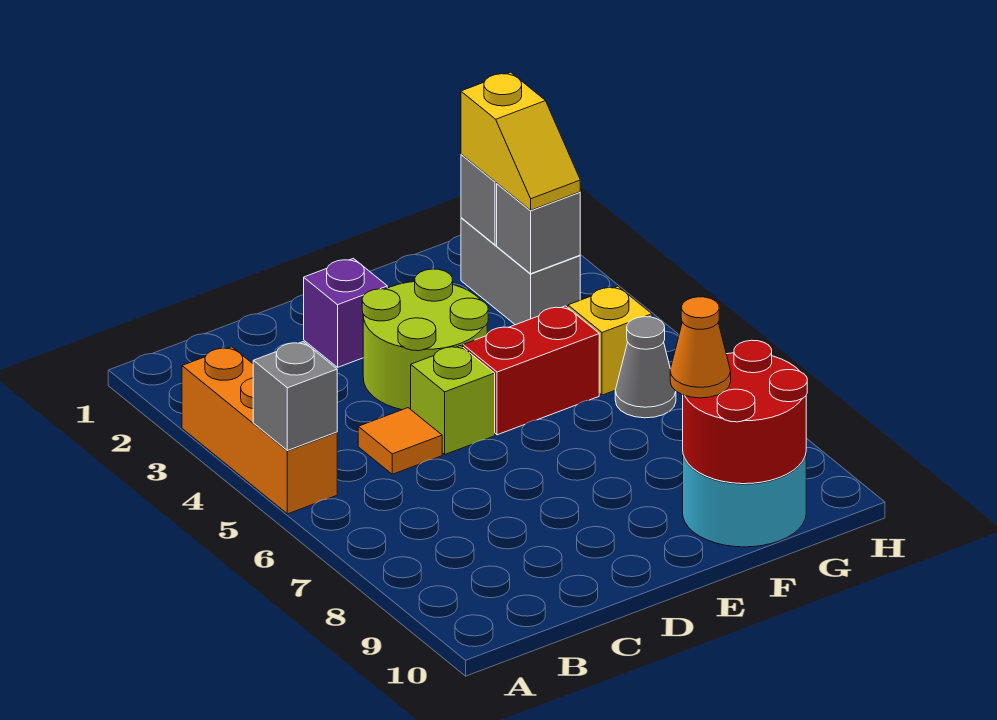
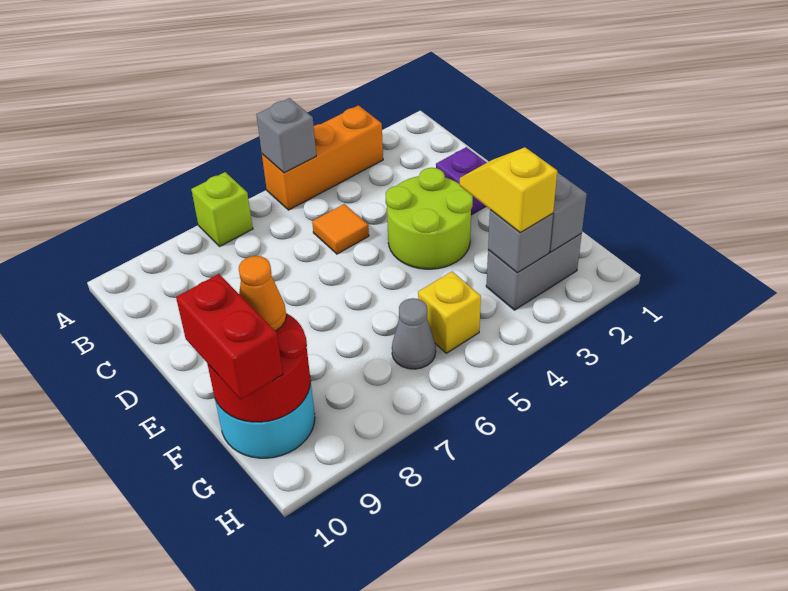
lime brick D5 level 1 -> lime brick A7 level 1
red brick E5:F5 level 1 -> red brick F10:G10 level 3
yellow slope G2:G3 level 3 top 2 -> yellow slope F3:G3 level 3 top G

